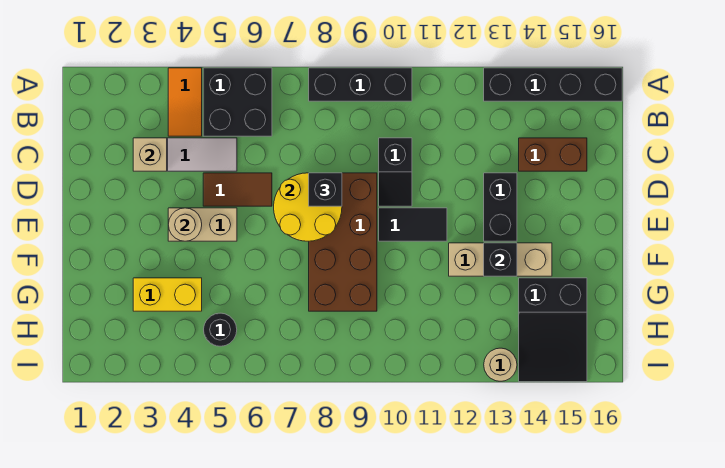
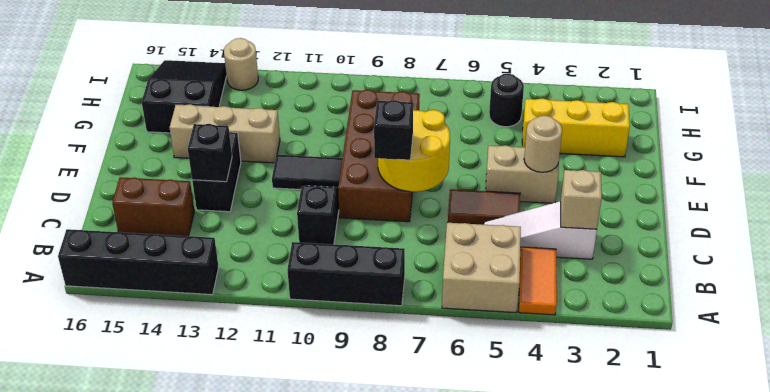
black brick A5:B6 level 1 -> tan brick A5:B6 level 1
black brick F13 level 2 -> black brick D13 level 2
yellow brick G3:G4 level 1 -> yellow brick G2:G4 level 1

